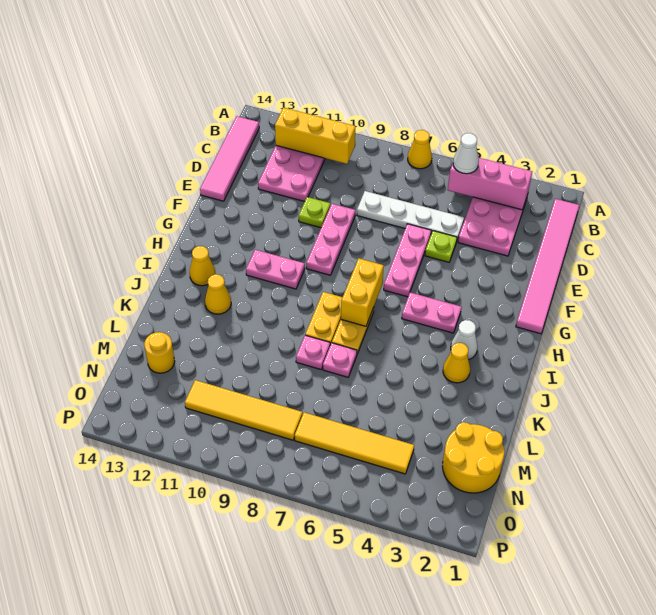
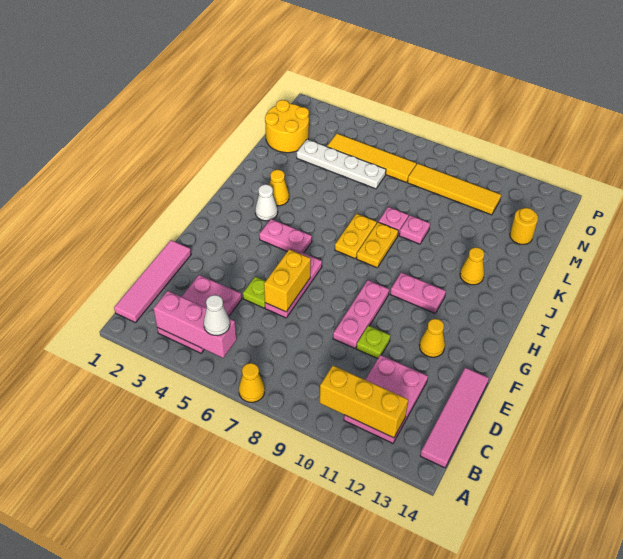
pink tile B1:G1 level 1 -> pink tile B1:E1 level 1
white plate D5:D8 level 1 -> white plate M3:M6 level 1
yellow brick H7:I7 level 2 -> yellow brick E6:F6 level 2
yellow cone I13 level 1 -> yellow cone F12 level 1
pink plate K7 level 1 -> pink plate K9 level 1

